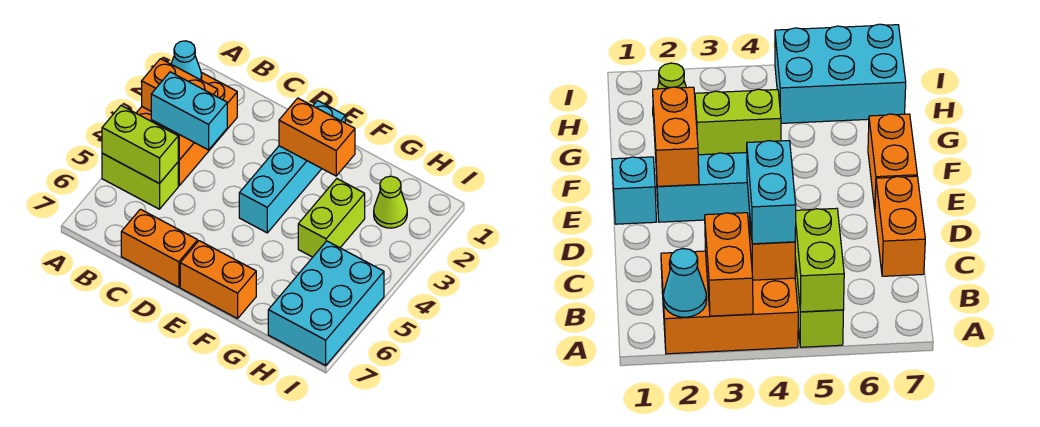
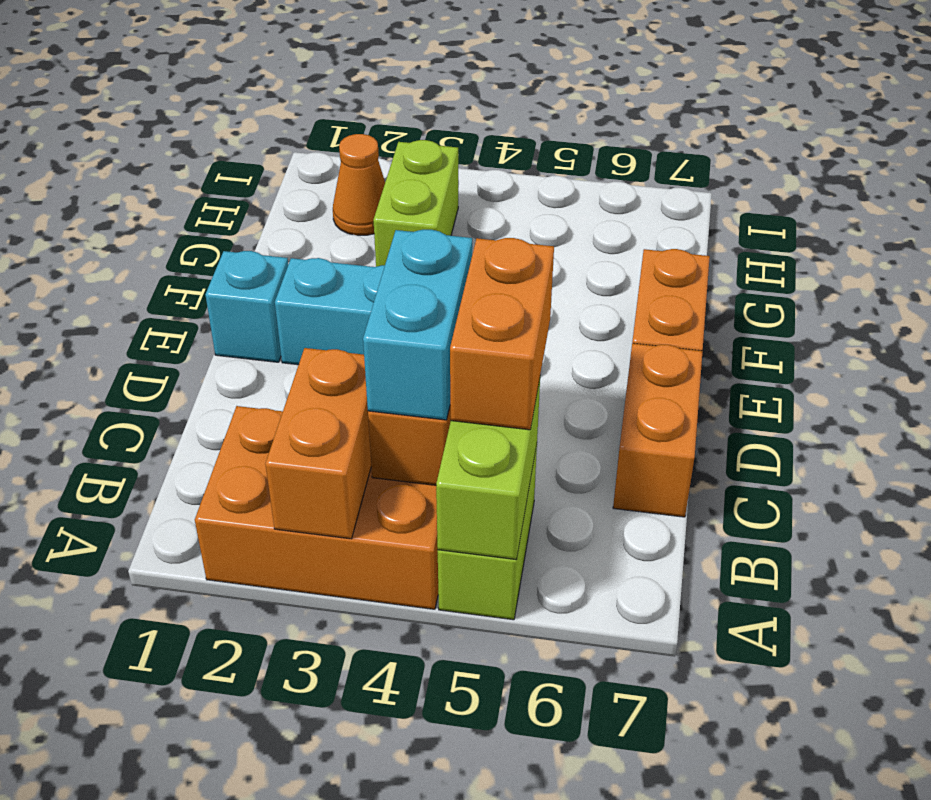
cyan cone A2 level 2 -> none
orange brick E2:F2 level 2 -> orange brick B5:C5 level 3
lime brick G3:G4 level 1 -> lime brick G3:H3 level 1
lime cone H2 level 1 -> orange cone H2 level 1
cyan brick H5:I7 level 1 -> none

